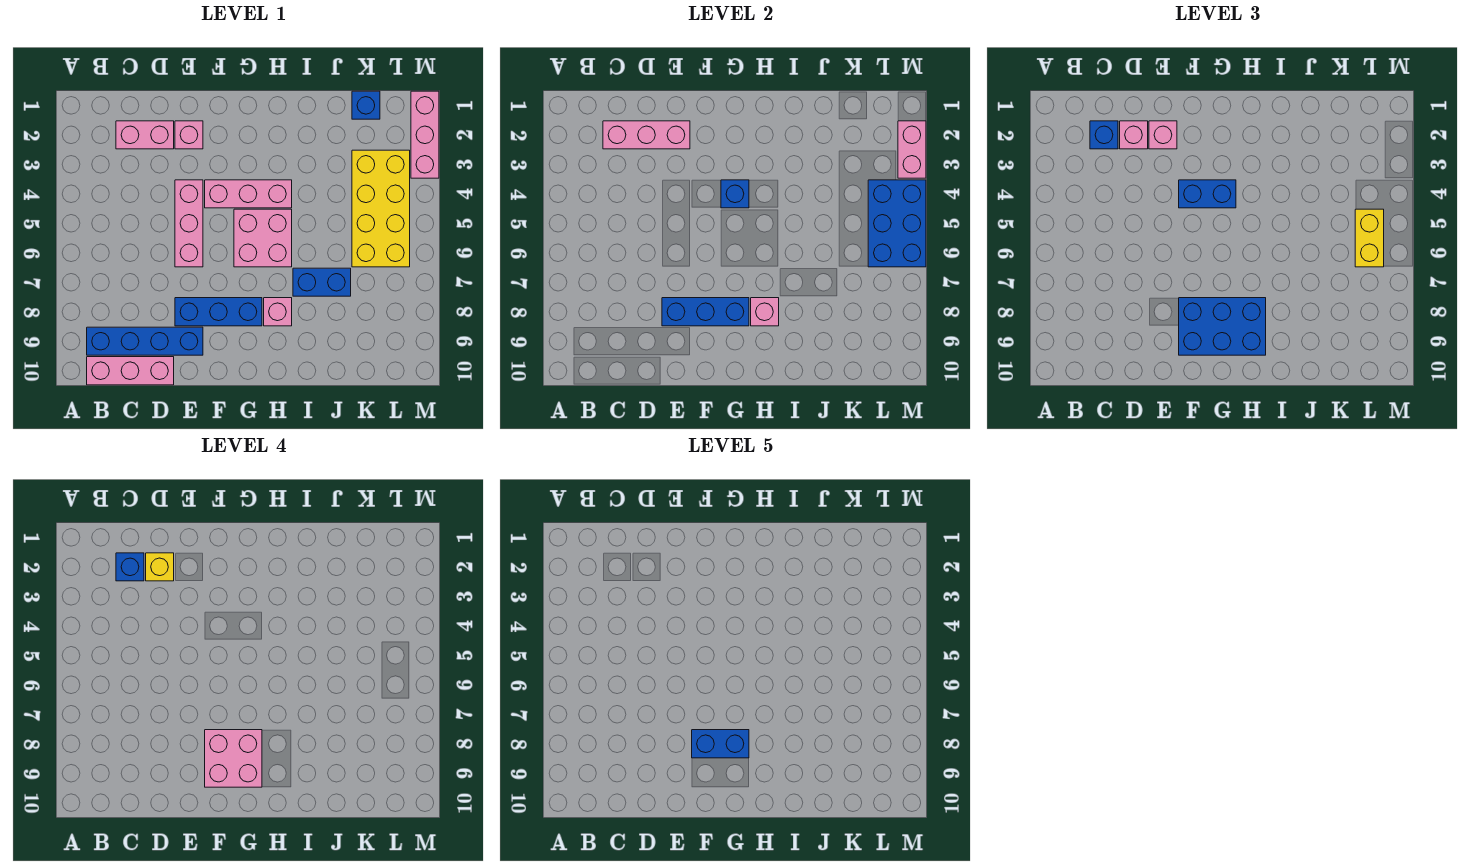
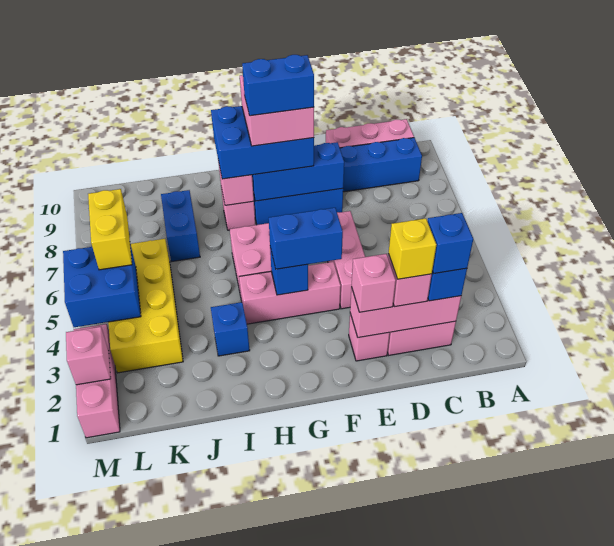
blue brick I7:J7 level 1 -> blue brick J7:J8 level 1
blue brick K1 level 1 -> blue brick I3 level 1
blue brick L4:M6 level 2 -> blue brick L4:M5 level 2
pink brick M2:M3 level 2 -> pink brick M2 level 2

